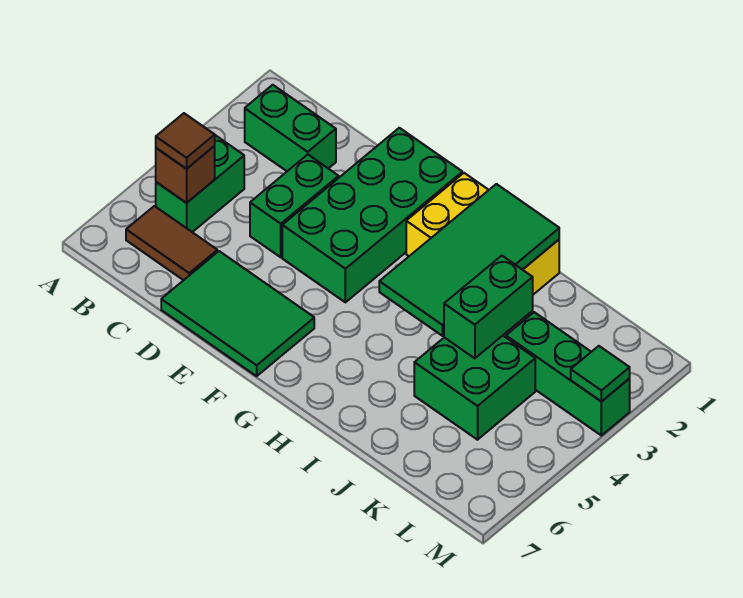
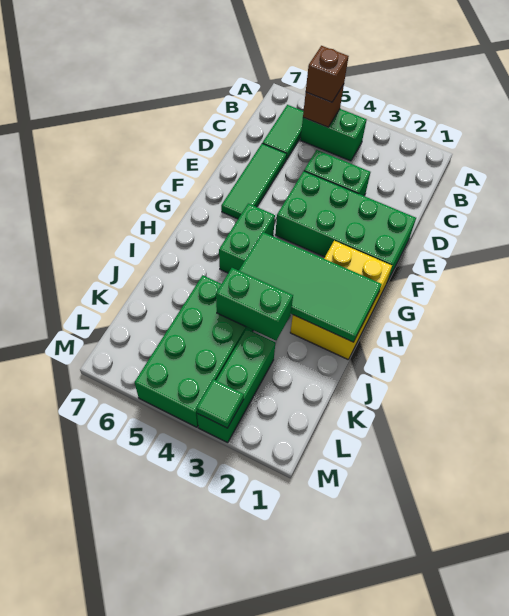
green brick B2:C2 level 1 -> green brick G5:H5 level 1
brown tile B5 level 3 -> brown brick B5 level 3
brown tile B6:C6 level 1 -> green tile B6:C6 level 1
green tile D6:F7 level 1 -> green tile D6:F6 level 1
green brick J4:K5 level 1 -> green brick J4:M5 level 1

